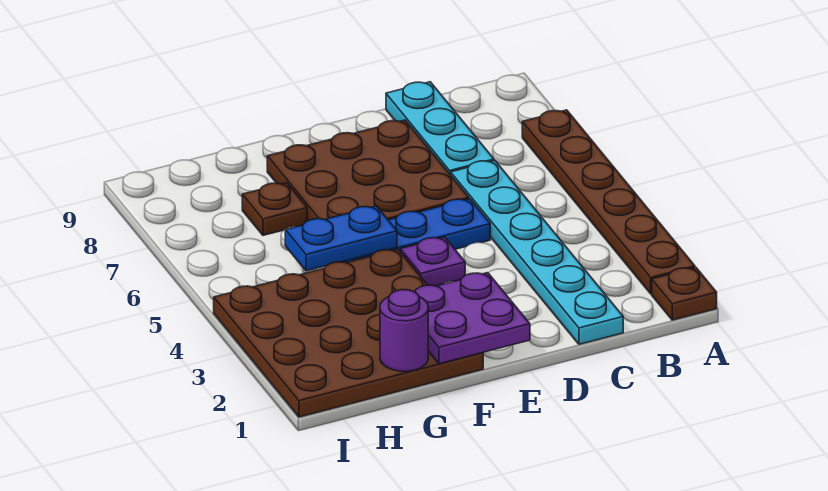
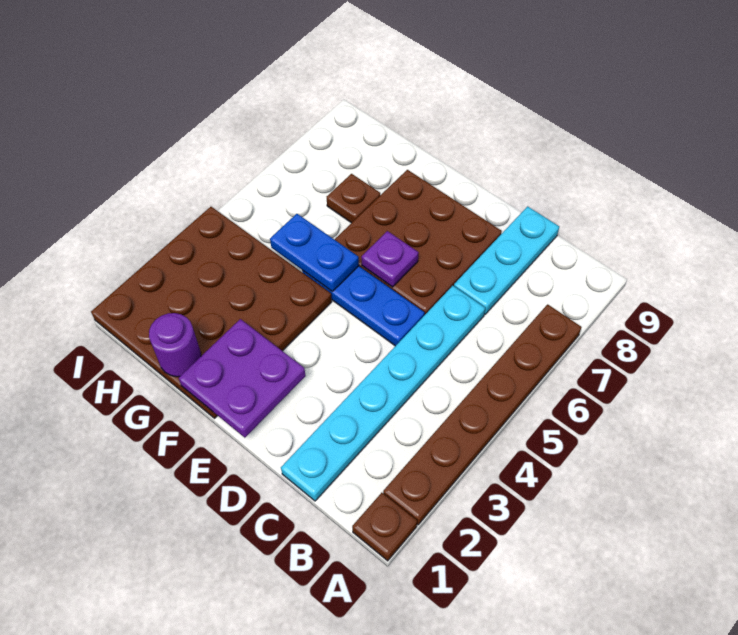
purple plate E4 level 1 -> purple plate E6 level 2

